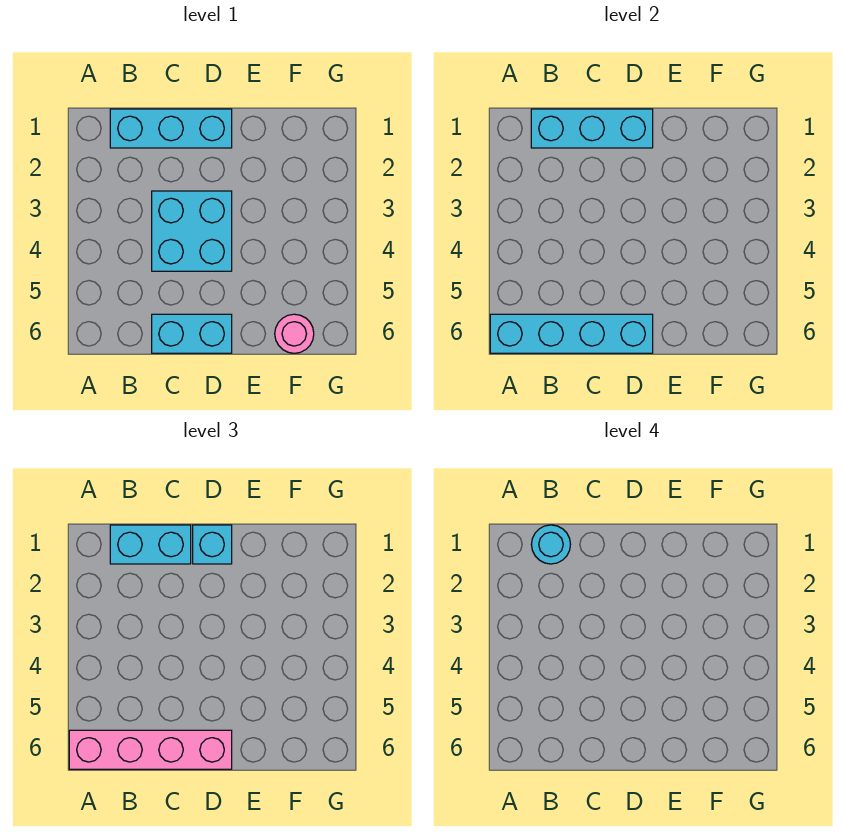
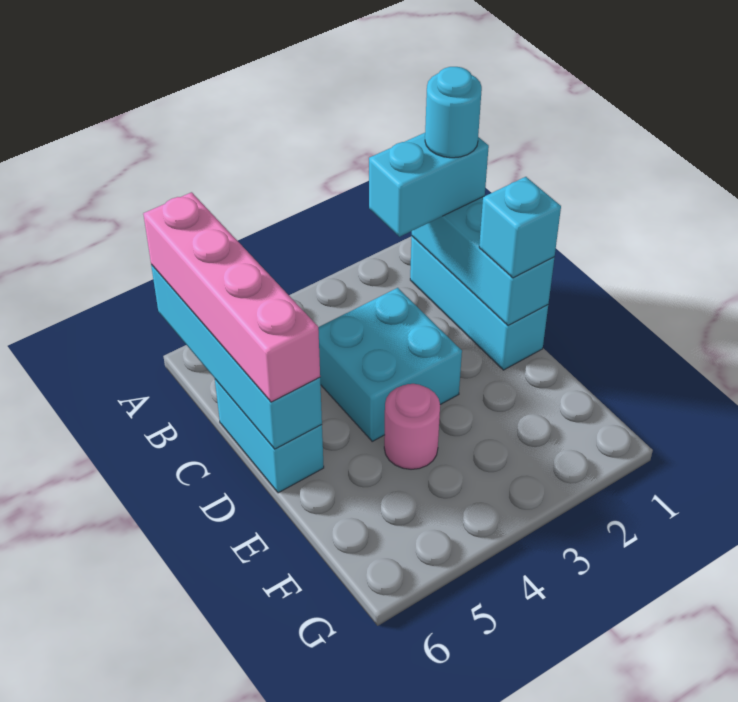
cyan brick B1:C1 level 3 -> cyan brick B1:B2 level 3
pink round brick F6 level 1 -> pink round brick E4 level 1

